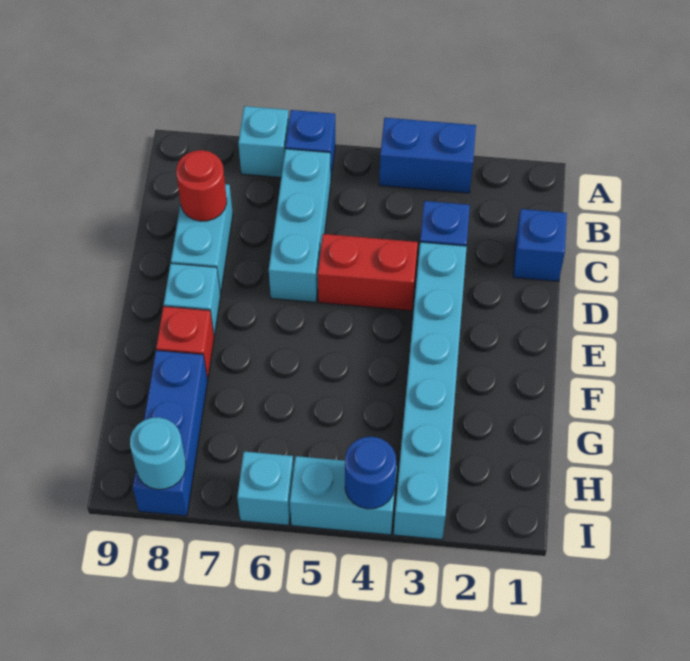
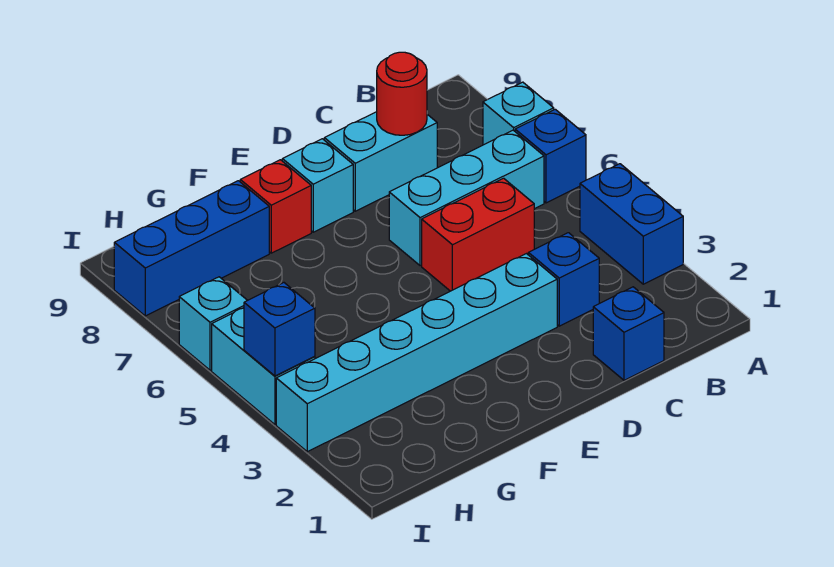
red brick D4:D5 level 1 -> red brick C5:D5 level 1
blue round brick I4 level 2 -> blue brick I4 level 2
cyan round brick I8 level 2 -> none

